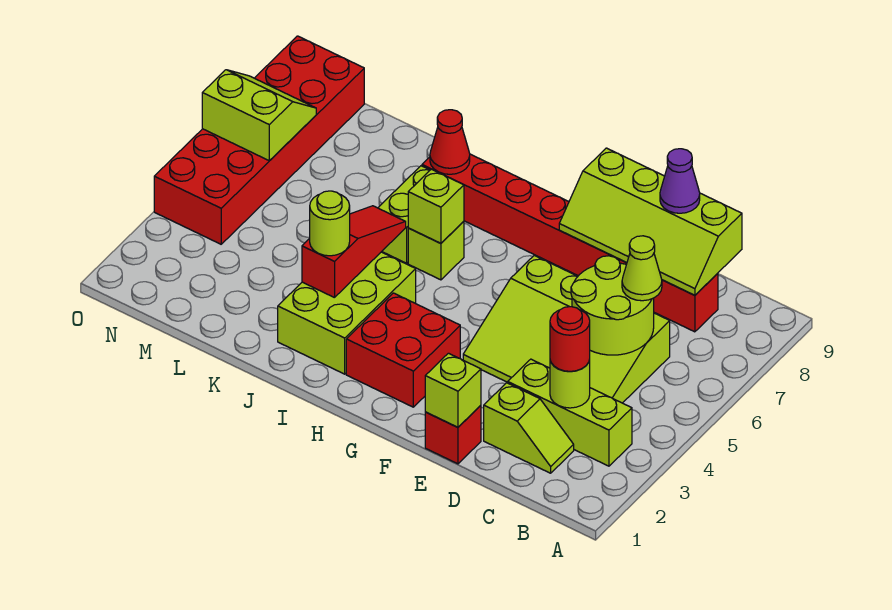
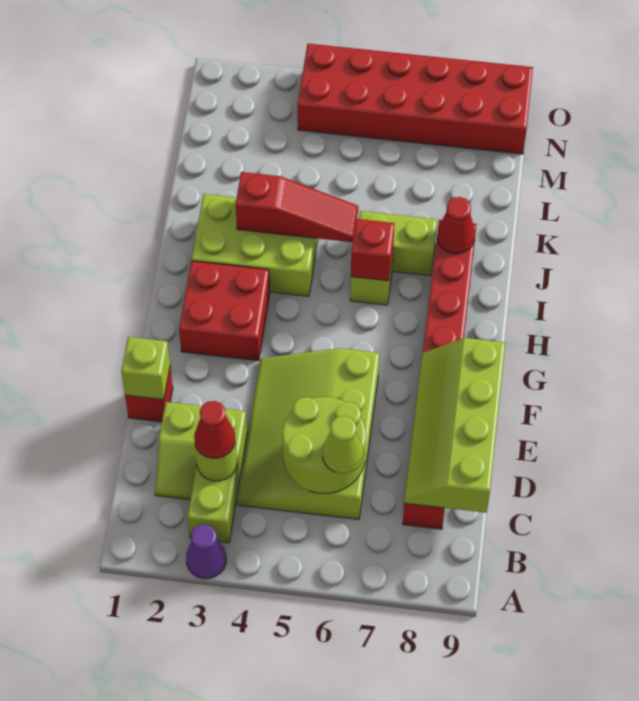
red round brick C3 level 3 -> red cone C3 level 3
purple cone D9 level 3 -> purple cone A3 level 1
lime brick I6 level 2 -> red brick I6 level 2
lime round brick J3 level 3 -> none
lime slope N6:O7 level 2 top 6 -> none

